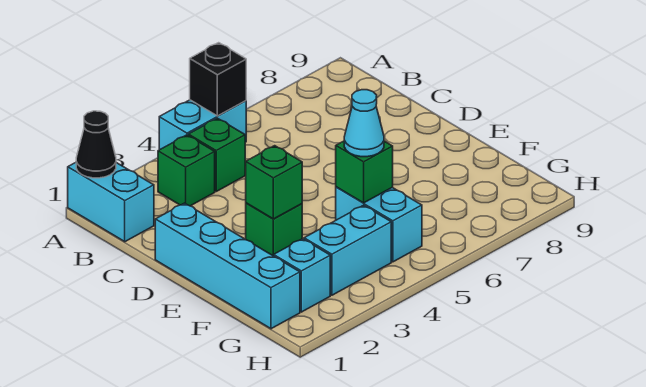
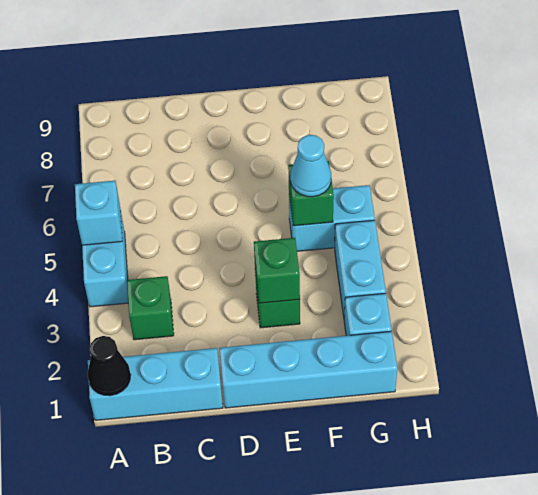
cyan brick A1:B1 level 1 -> cyan brick A1:C1 level 1
black brick A5 level 2 -> cyan brick A5 level 2
green brick B4 level 1 -> none

